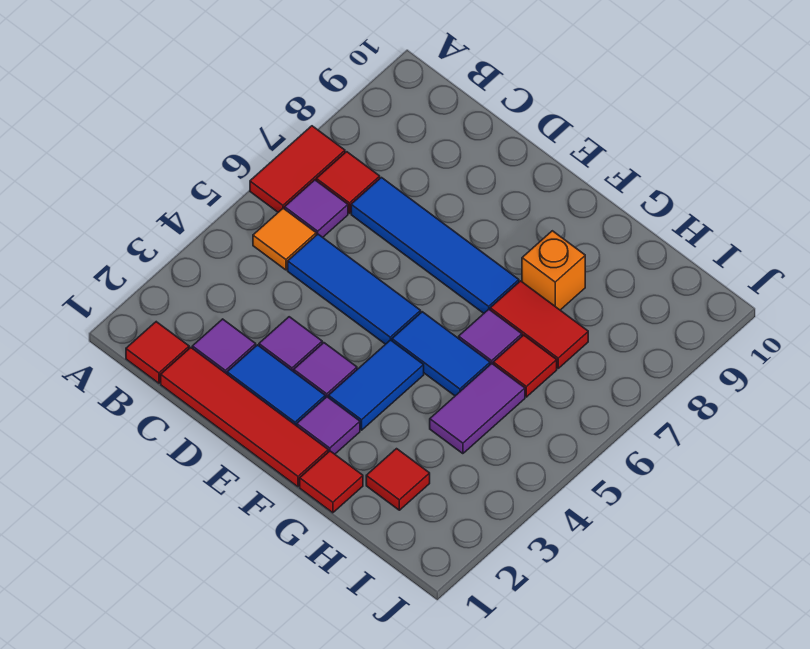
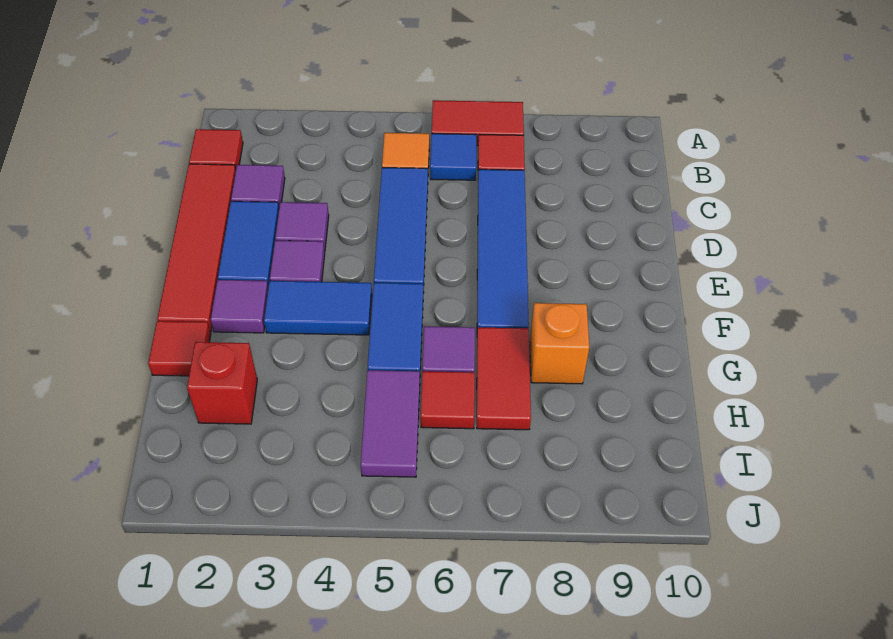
purple tile B6 level 1 -> blue tile B6 level 1
red tile H2 level 1 -> red brick H2 level 1
purple tile H4:H5 level 1 -> purple tile H5:I5 level 1

